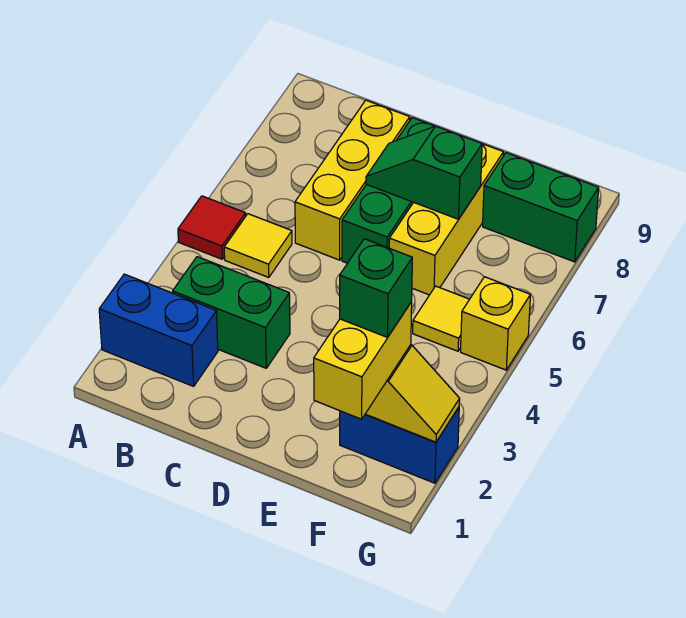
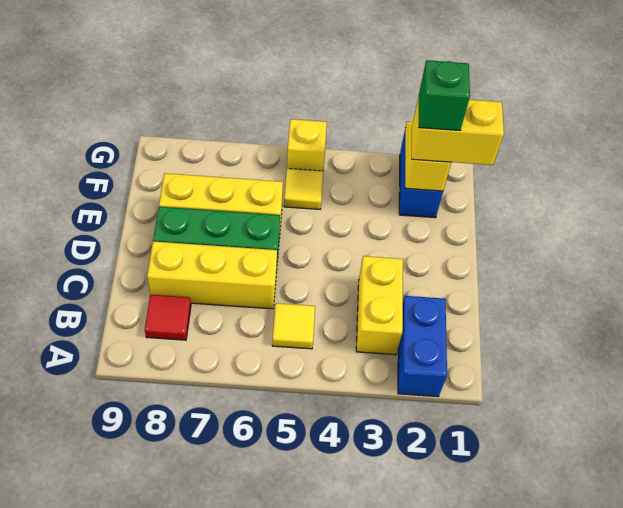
red tile A5 level 1 -> red tile B8 level 1
green brick B3:C3 level 1 -> yellow brick B3:C3 level 1
green slope D7:E7 level 2 top E -> none
green brick F8:G8 level 1 -> none

